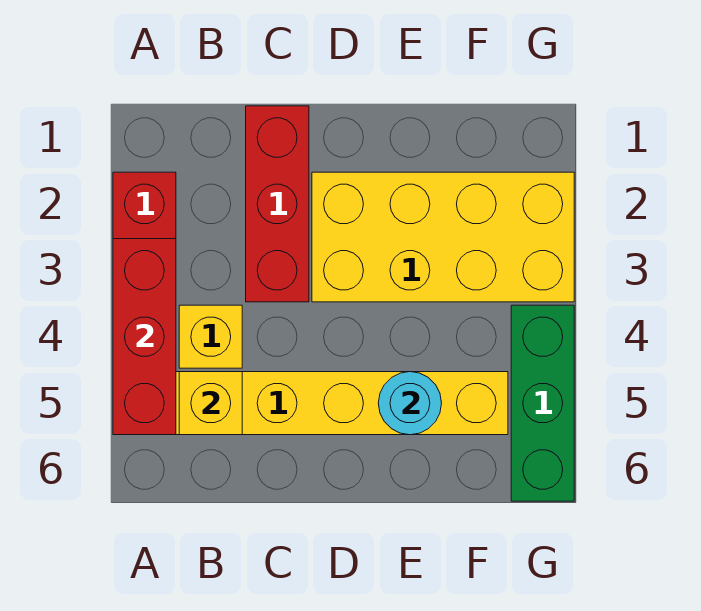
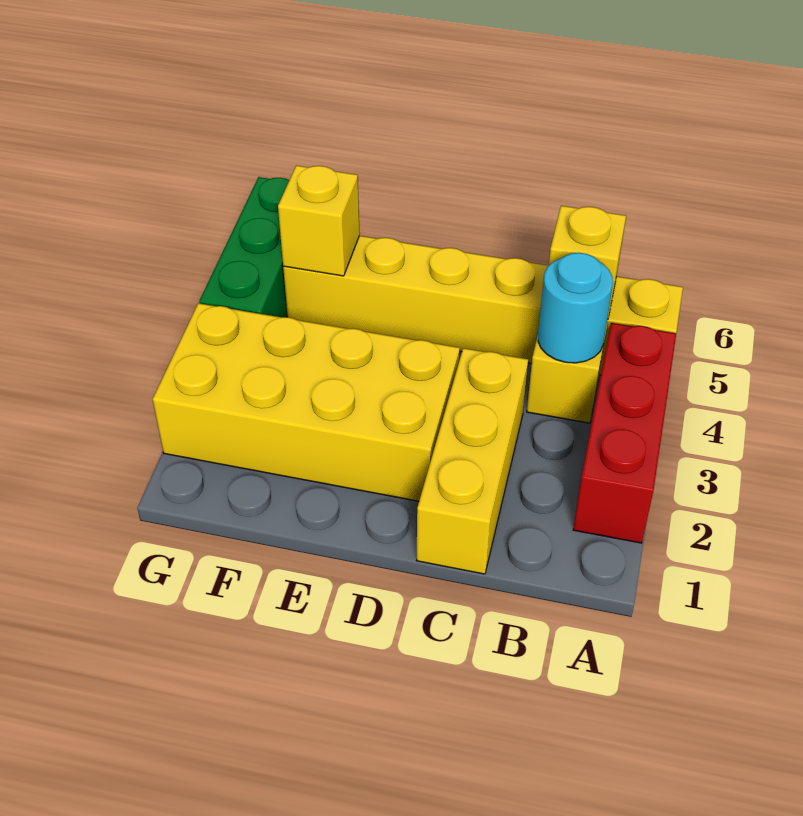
red brick A3:A5 level 2 -> none
red brick C1:C3 level 1 -> yellow brick C1:C3 level 1
cyan round brick E5 level 2 -> cyan round brick B4 level 2
none -> yellow brick F5 level 2

